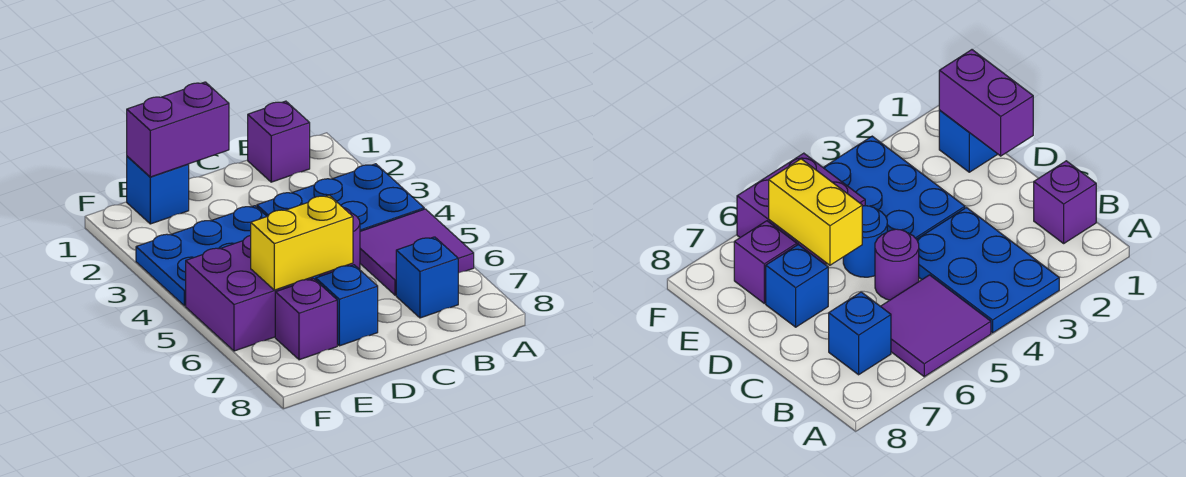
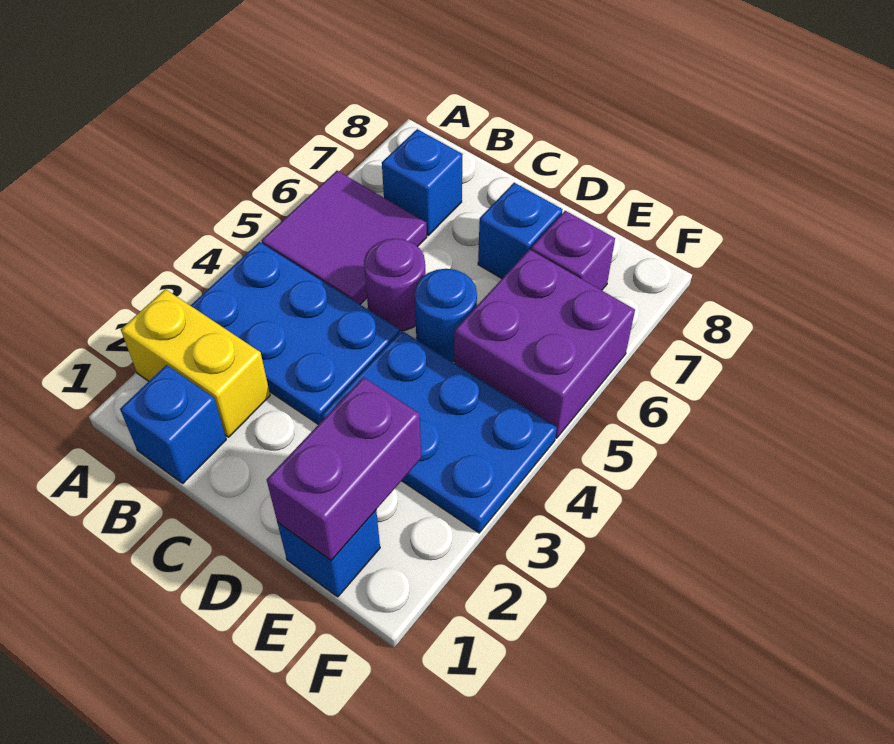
purple brick B1 level 1 -> blue brick B1 level 1
purple brick D1:E1 level 2 -> purple brick E1:E2 level 2
yellow brick D6:E6 level 2 -> yellow brick A2:B2 level 1

